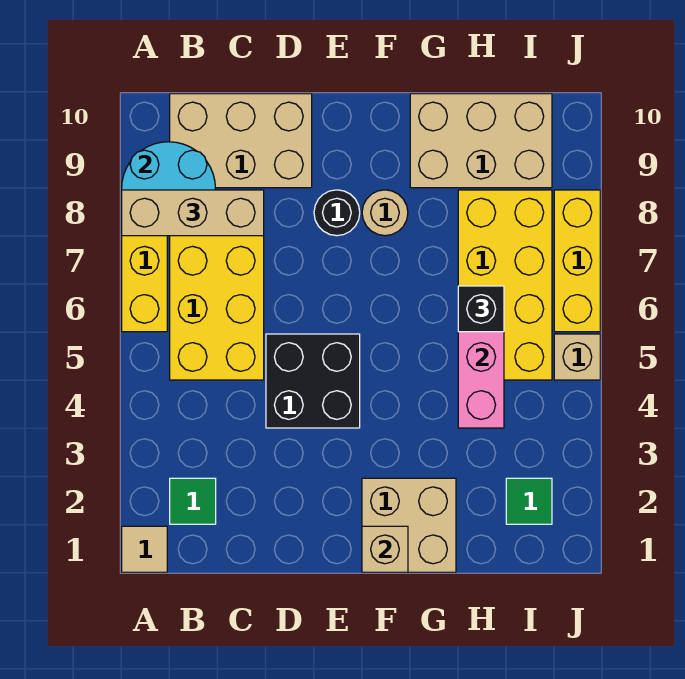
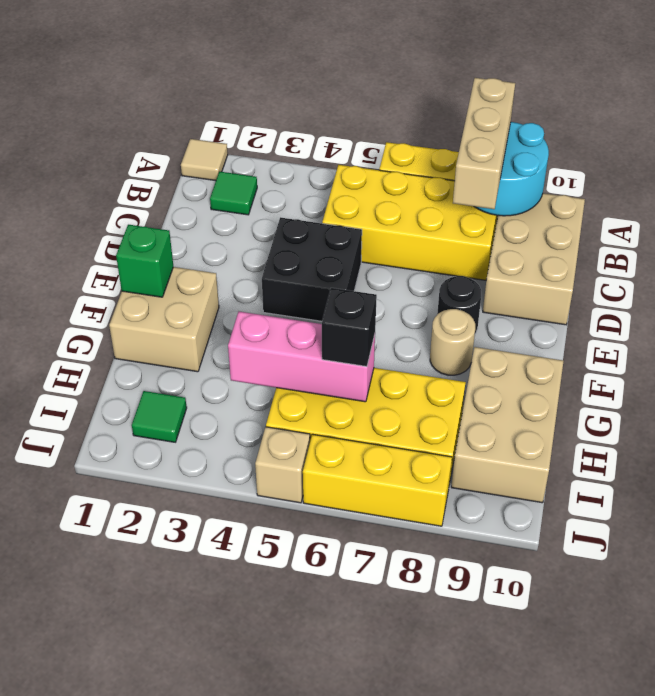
tan brick F1 level 2 -> green brick F1 level 2

